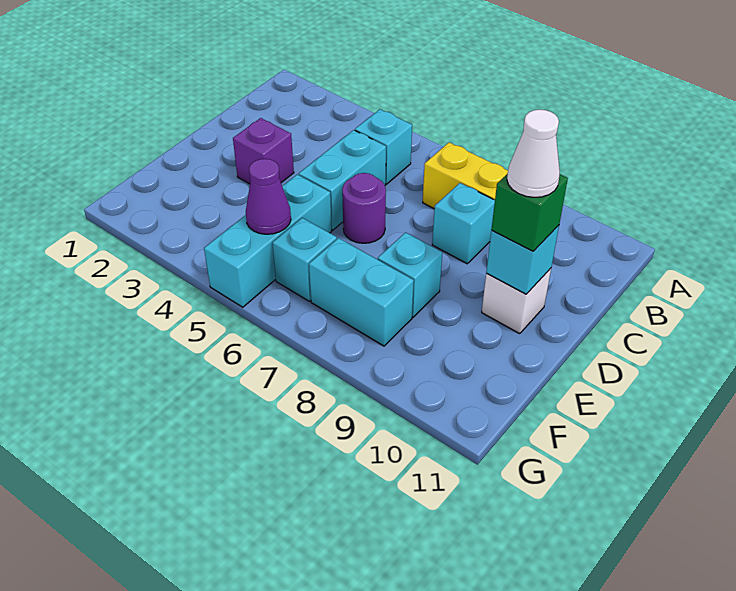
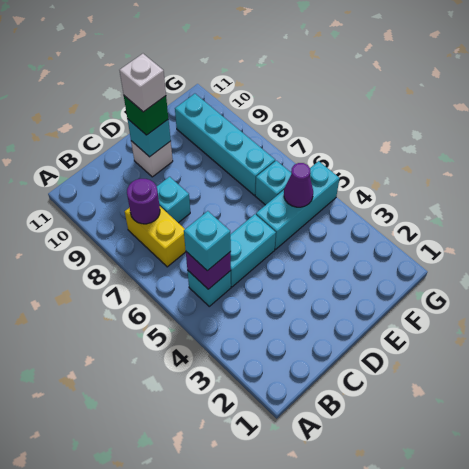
purple brick D3 level 1 -> purple brick B5 level 2
purple round brick D6 level 1 -> purple round brick B8 level 2
white cone D10 level 4 -> white brick D10 level 4
cyan brick E8 level 1 -> cyan brick B5 level 3
cyan brick F7:F8 level 1 -> cyan brick F7:F10 level 1

